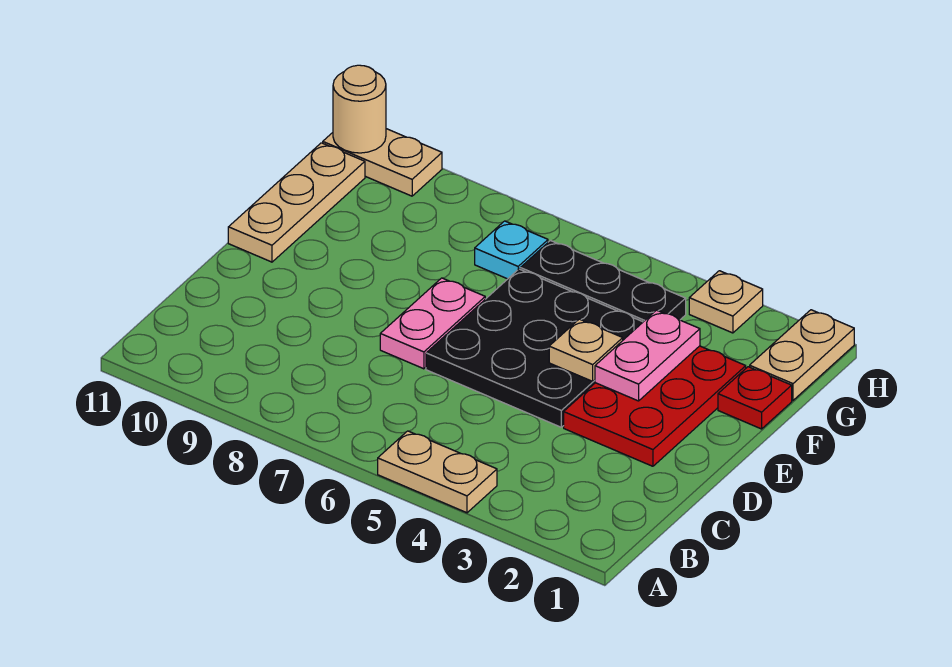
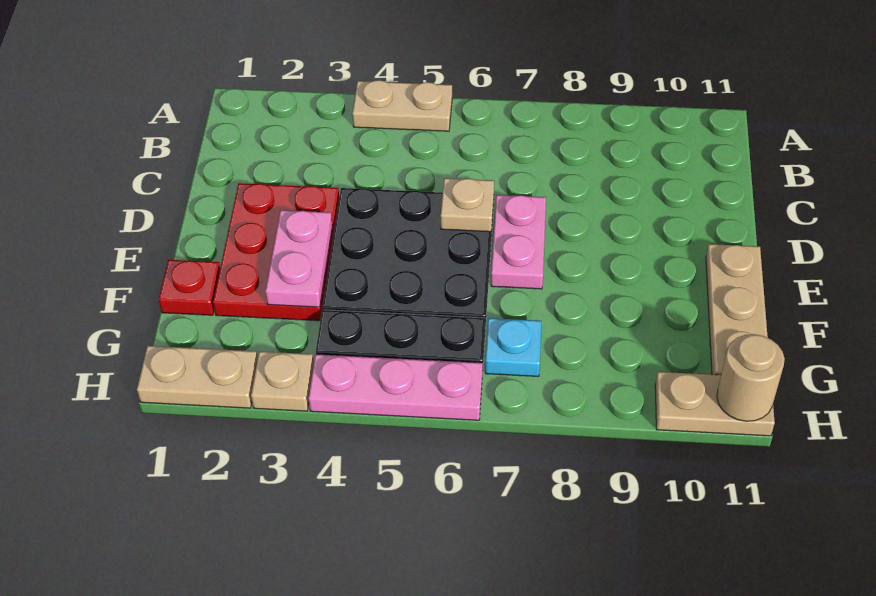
tan plate E4 level 2 -> tan plate D6 level 2
tan plate G1:H1 level 1 -> tan plate H1:H2 level 1
none -> pink plate H4:H6 level 1

